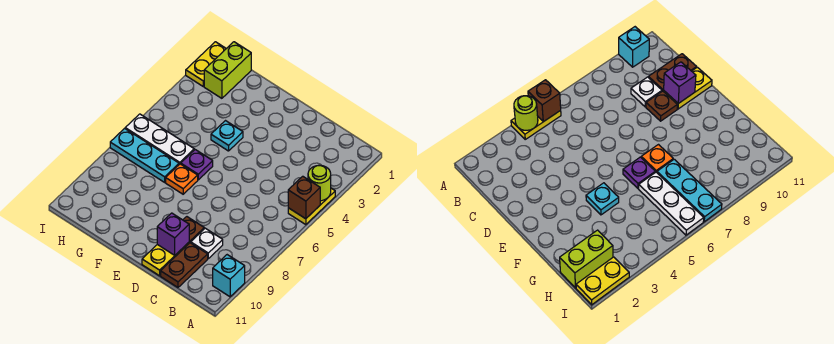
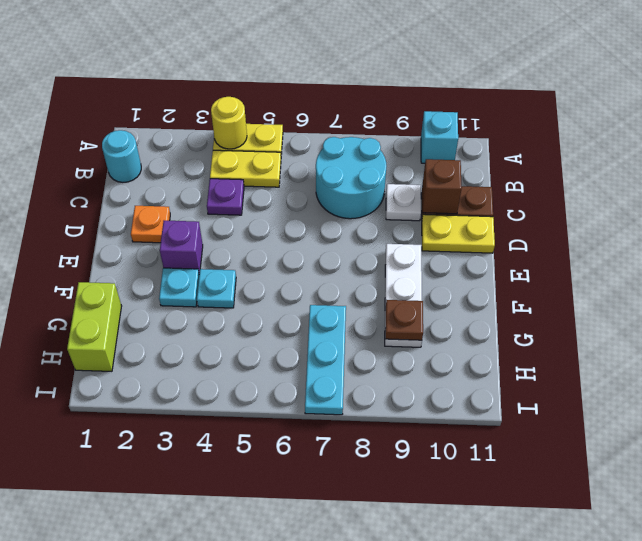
lime round brick A4 level 2 -> yellow round brick A4 level 2
brown brick A5 level 2 -> brown brick C10 level 2
none -> cyan round brick B1 level 1
none -> cyan round brick B7:C8 level 1
brown plate D9 level 1 -> brown plate G9 level 2
purple brick D10 level 2 -> purple brick E3 level 1
none -> cyan plate F3 level 1
purple plate F6 level 1 -> purple plate C4 level 1
orange plate F7 level 1 -> orange plate D2 level 1
white plate G6:I6 level 1 -> white plate E9:G9 level 1
lime brick H1:H2 level 1 -> lime brick G1:H1 level 1
yellow plate I1:I2 level 1 -> yellow plate B4:B5 level 1

